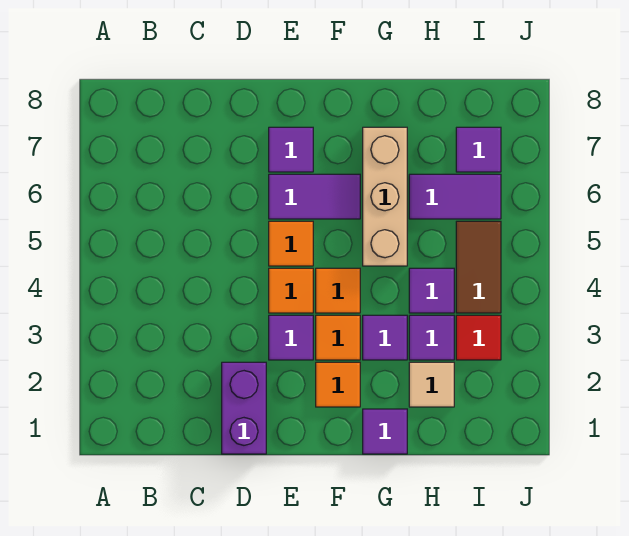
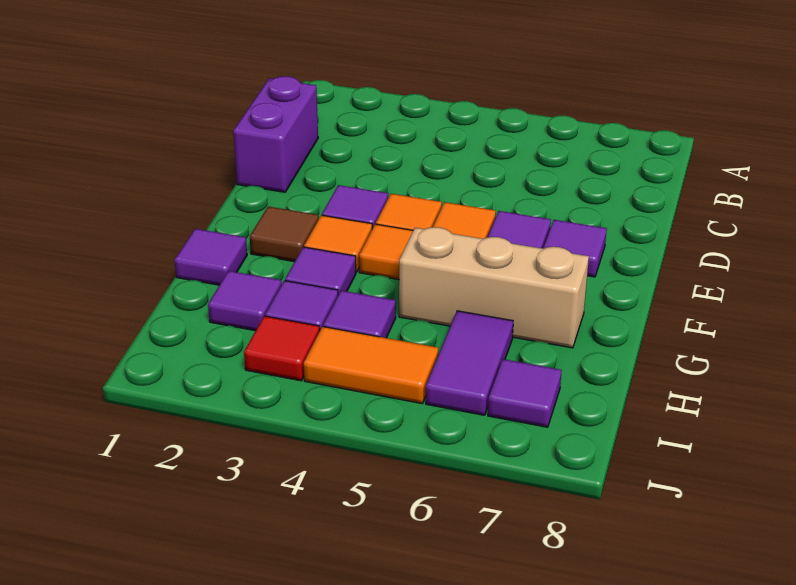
purple brick D1:D2 level 1 -> purple brick C1:D1 level 1
orange tile F2 level 1 -> brown tile F2 level 1
tan tile H2 level 1 -> purple tile H2 level 1
brown tile I4:I5 level 1 -> orange tile I4:I5 level 1

